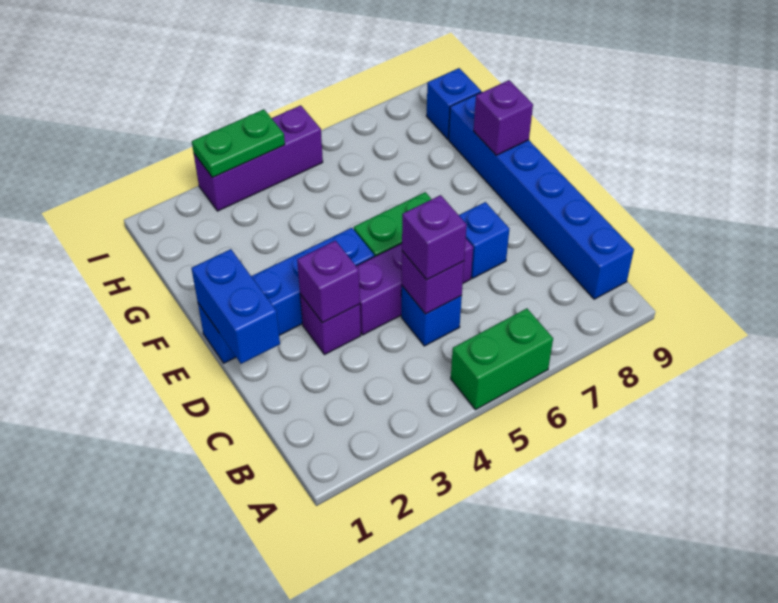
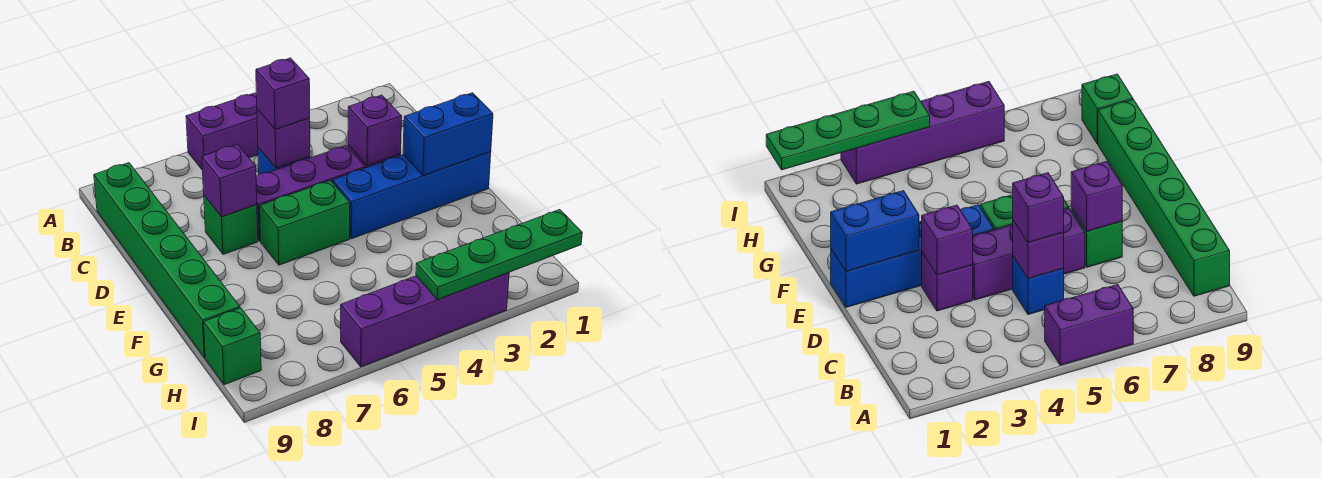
green brick A5:A6 level 1 -> purple brick A5:A6 level 1
blue brick B9:G9 level 1 -> green brick B9:G9 level 1
blue brick D1:E1 level 2 -> blue brick E1:E2 level 2
blue brick D7 level 1 -> green brick D7 level 1
purple brick F9 level 2 -> purple brick D7 level 2
blue brick H9 level 1 -> green brick H9 level 1
purple brick I3:I5 level 1 -> purple brick I3:I6 level 1
green plate I3:I4 level 2 -> green plate I1:I4 level 2

